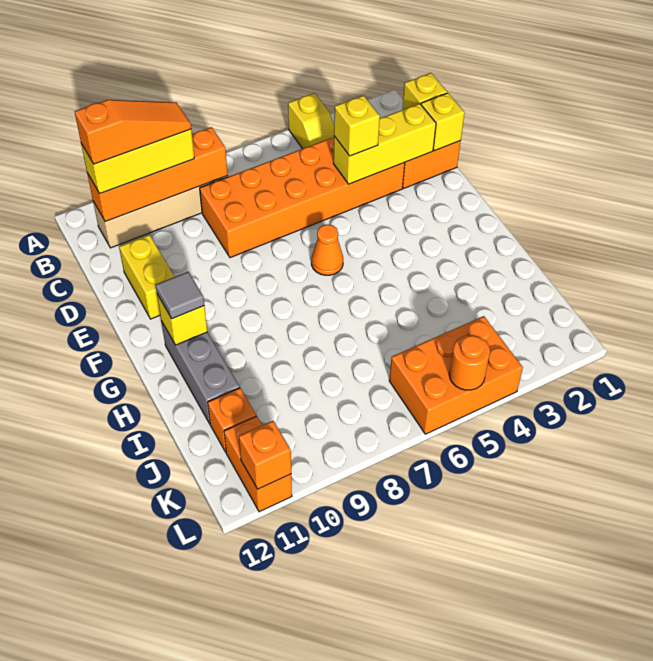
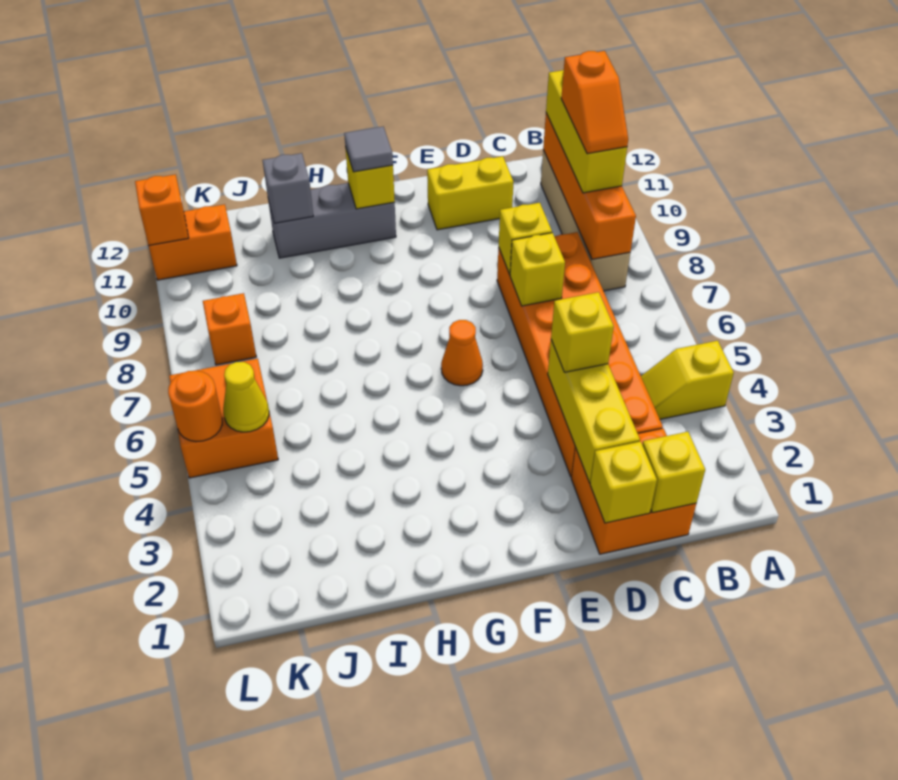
orange slope B9:B11 level 4 top 11 -> orange slope B9:B10 level 4 top 10
none -> yellow brick D7 level 2
none -> yellow brick D8 level 2
none -> grey brick I11 level 2
orange brick J11 level 1 -> orange brick K8 level 1
orange brick K4:L6 level 1 -> orange brick K5:L6 level 1
none -> yellow cone K5 level 2

